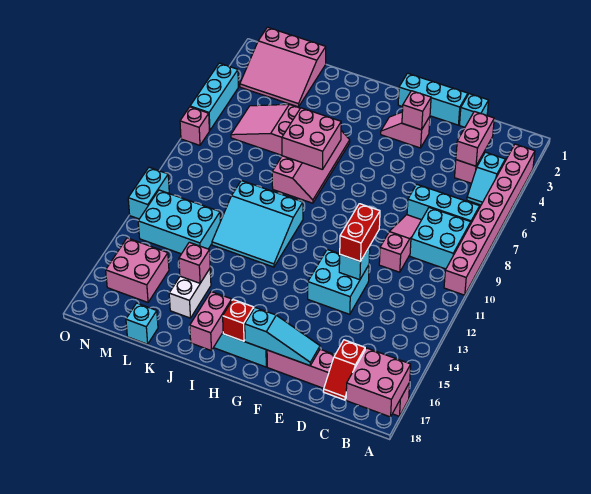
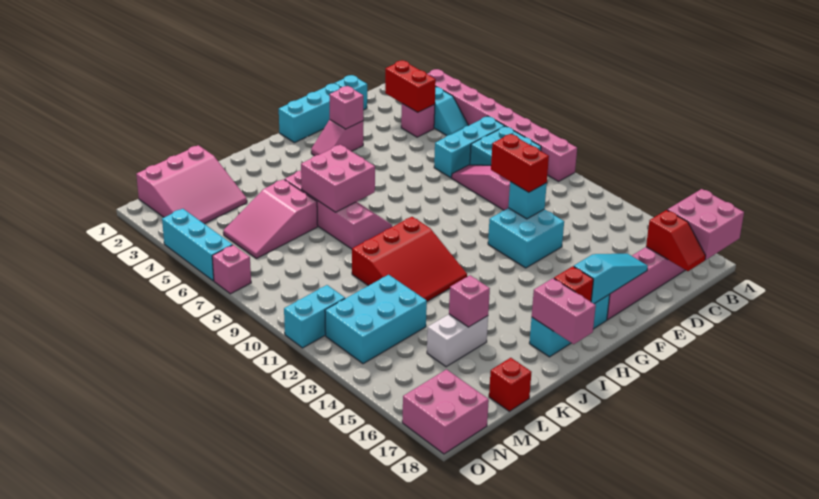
pink brick C3:C4 level 2 -> red brick C3:C4 level 2
cyan slope I10:K12 level 1 top 10 -> red slope I10:K12 level 1 top 10
white brick K15:K16 level 1 -> white brick K15:L15 level 1
cyan brick L18 level 1 -> red brick L18 level 1
pink brick M15:N16 level 1 -> pink brick N17:O18 level 1
cyan brick O11:O12 level 1 -> cyan brick N11:O11 level 1

